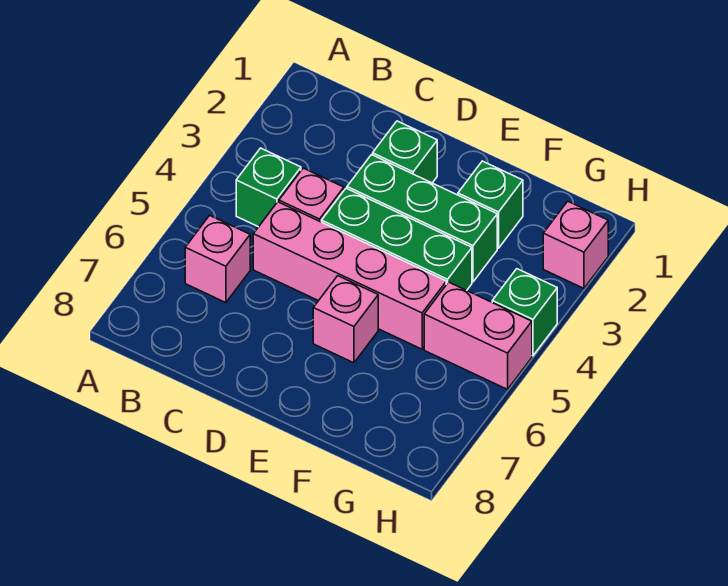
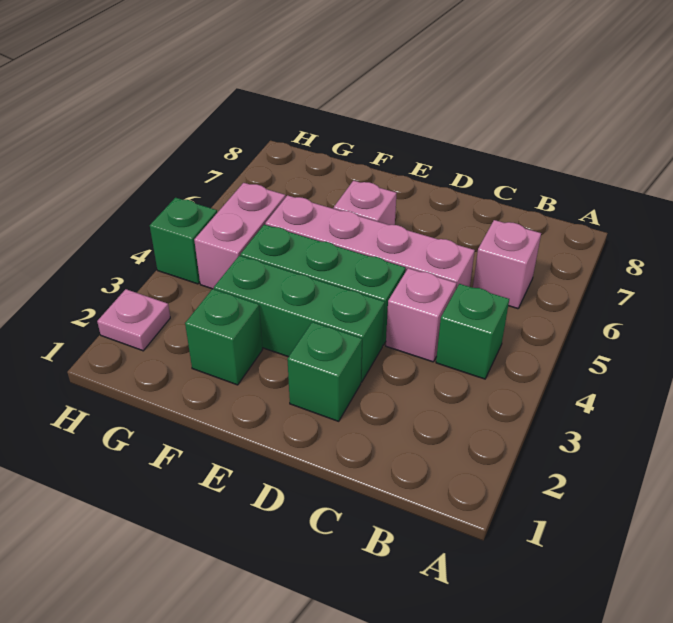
pink brick G5:H5 level 1 -> pink brick G4:G5 level 1
pink brick H2 level 1 -> pink plate H2 level 1

